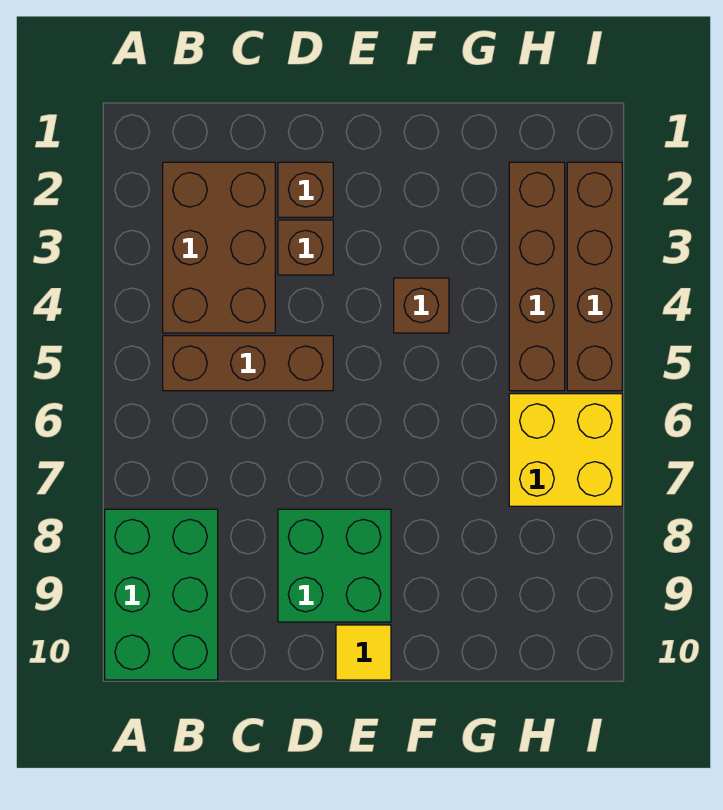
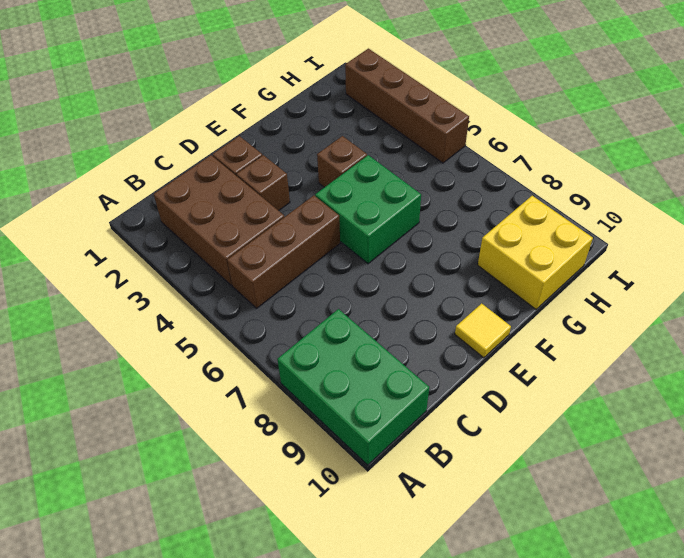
green brick D8:E9 level 1 -> green brick E5:F6 level 1
brown brick H2:H5 level 1 -> none
yellow brick H6:I7 level 1 -> yellow brick G9:H10 level 1

